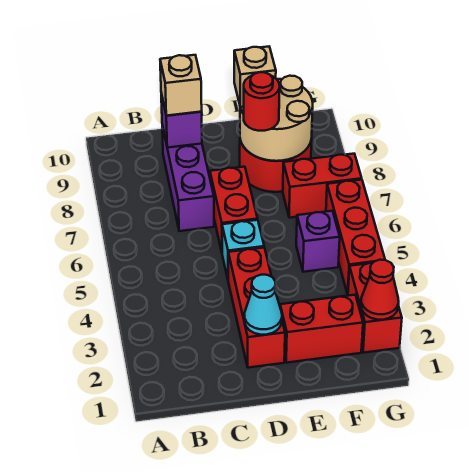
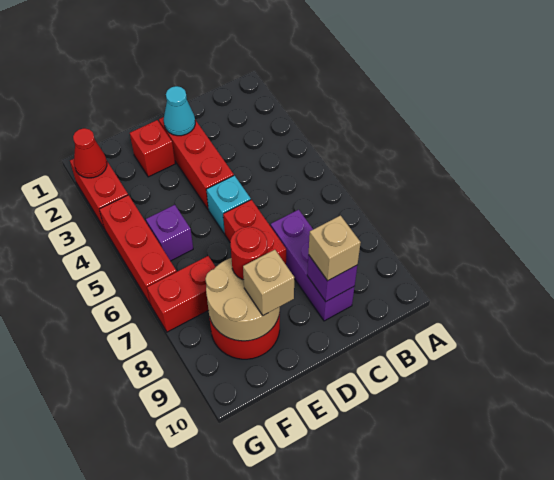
red brick E2:F2 level 1 -> red brick E2 level 1

